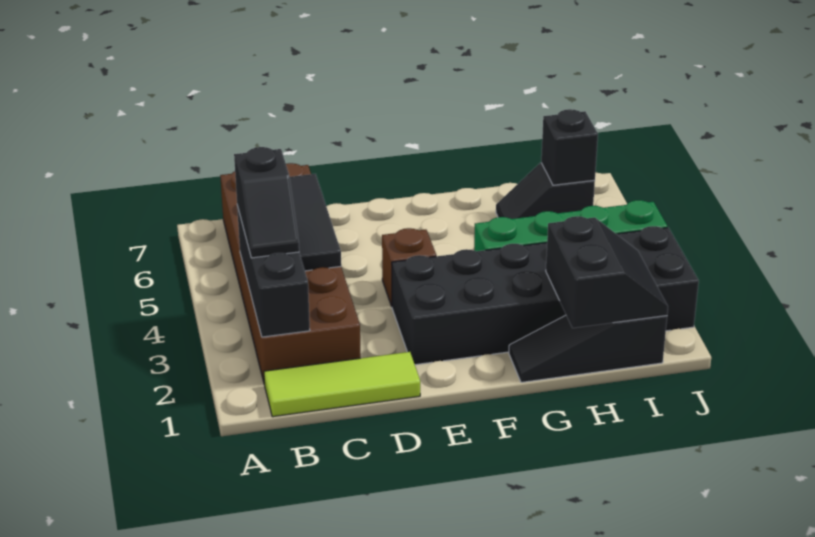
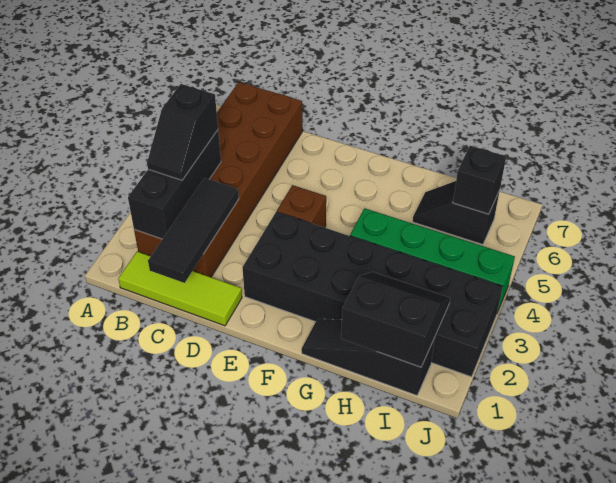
black tile C4:C6 level 2 -> black tile C1:C3 level 2
black slope H1:I2 level 2 top H -> black slope H1:I2 level 2 top 1

